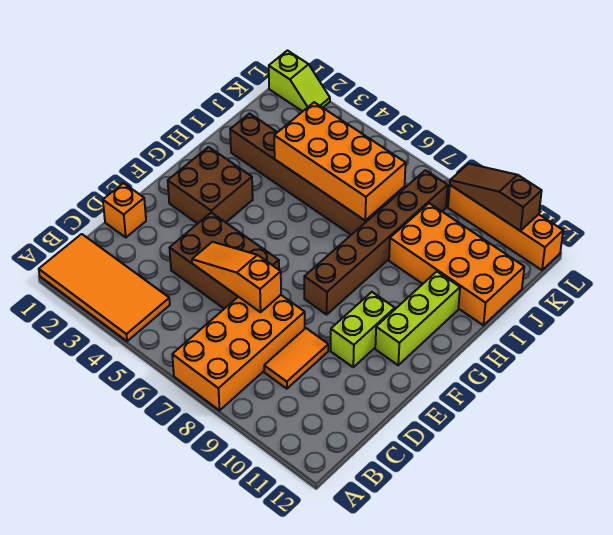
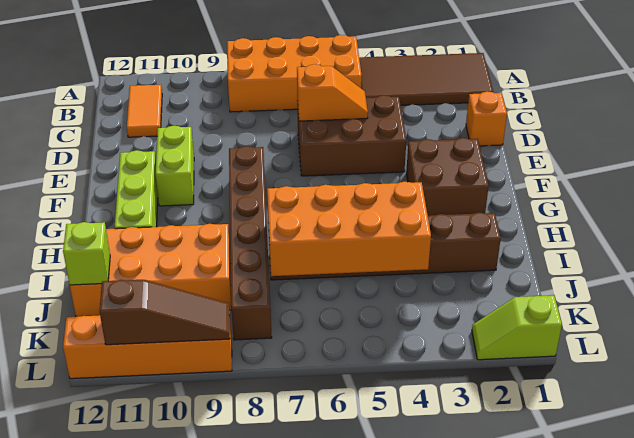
orange tile A1:B4 level 1 -> brown tile A1:B4 level 1
orange brick A7:D8 level 1 -> orange brick A5:B8 level 1
orange tile C9:D9 level 1 -> orange tile B11:C11 level 1
orange slope D5:D7 level 2 top 7 -> orange slope D5:D6 level 2 top 6
none -> lime brick J12 level 2

